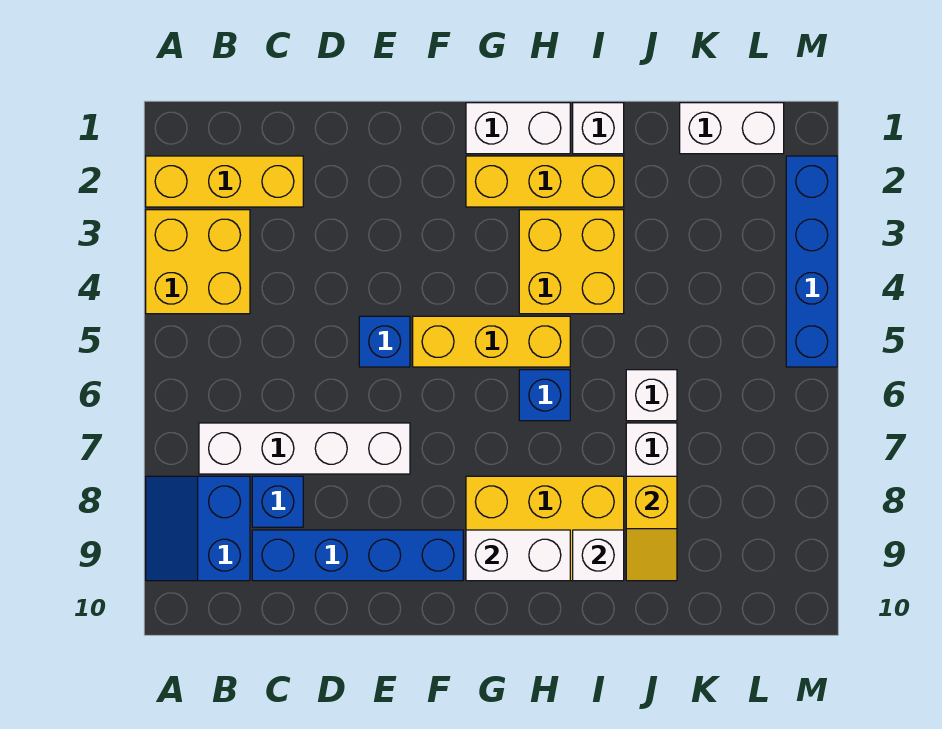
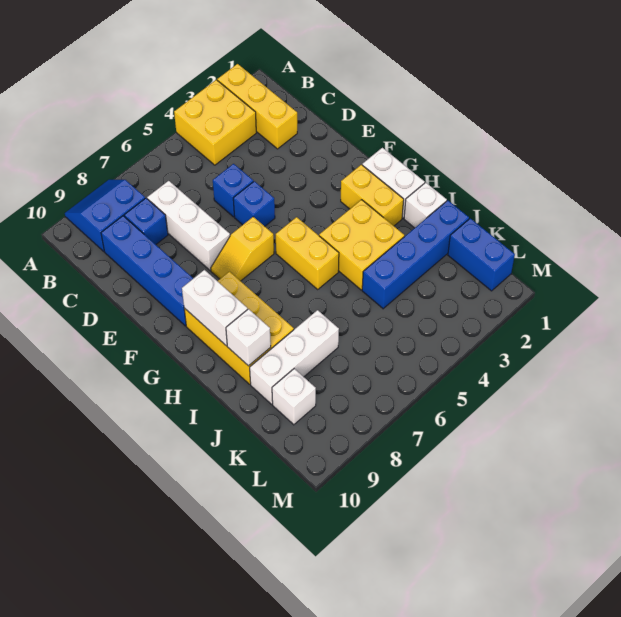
white brick B7:E7 level 1 -> white brick C7:E7 level 1
yellow brick F5:H5 level 1 -> yellow brick G5:H5 level 1
yellow brick G2:I2 level 1 -> yellow brick G2:H2 level 1
blue brick H6 level 1 -> blue brick D5 level 1
white brick J6 level 1 -> white brick K9 level 1
yellow slope J8:J9 level 2 top 8 -> yellow slope F6:F7 level 1 top 6
white brick K1:L1 level 1 -> blue brick K1:L1 level 1
blue brick M2:M5 level 1 -> blue brick J1:J4 level 1

